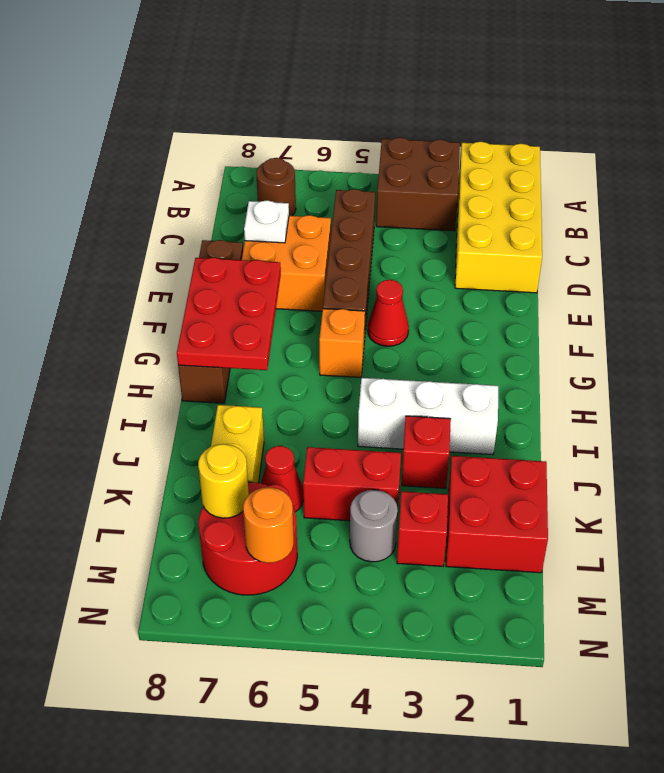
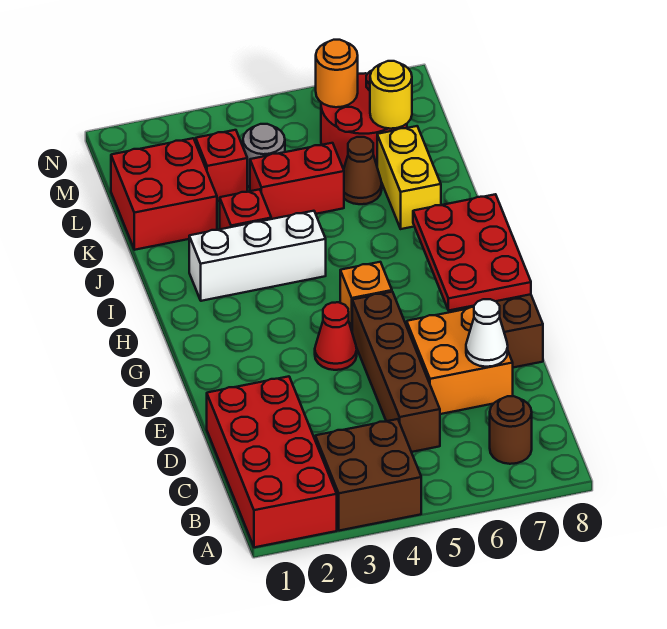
yellow brick A1:D2 level 1 -> red brick A1:D2 level 1
white plate D7 level 2 -> white cone D7 level 2
red cone K6 level 1 -> brown cone K6 level 1

